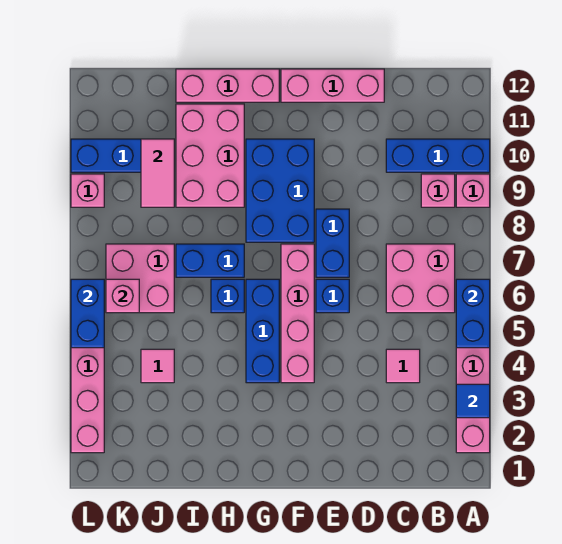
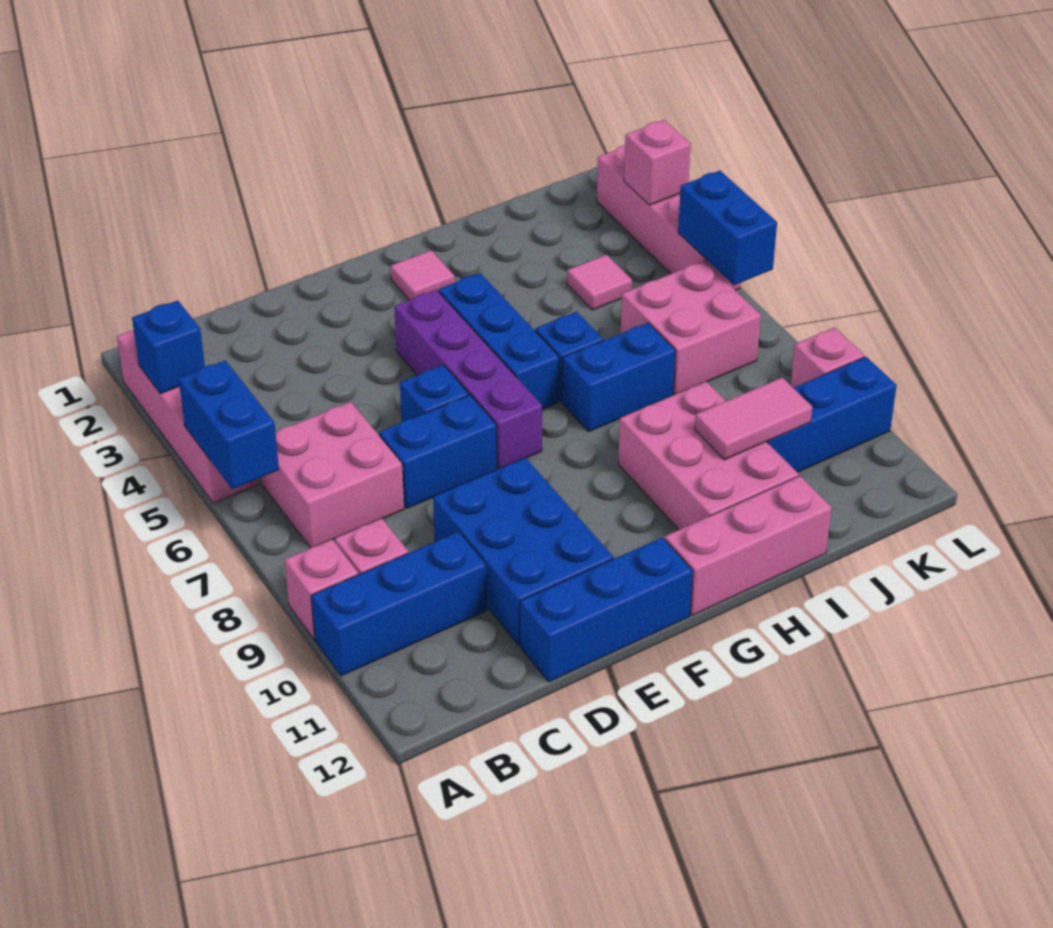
blue tile A3 level 2 -> blue brick A3 level 2
pink tile C4 level 1 -> pink tile G2 level 1
pink brick D12:F12 level 1 -> blue brick D12:F12 level 1
blue brick E7:E8 level 1 -> blue brick D7:E7 level 1
pink brick F4:F7 level 1 -> purple brick F4:F7 level 1
blue brick F8:G10 level 1 -> blue brick D9:E11 level 1
pink tile J9:J10 level 2 -> pink tile I10:J10 level 2
pink brick K6 level 2 -> pink brick L3 level 2

